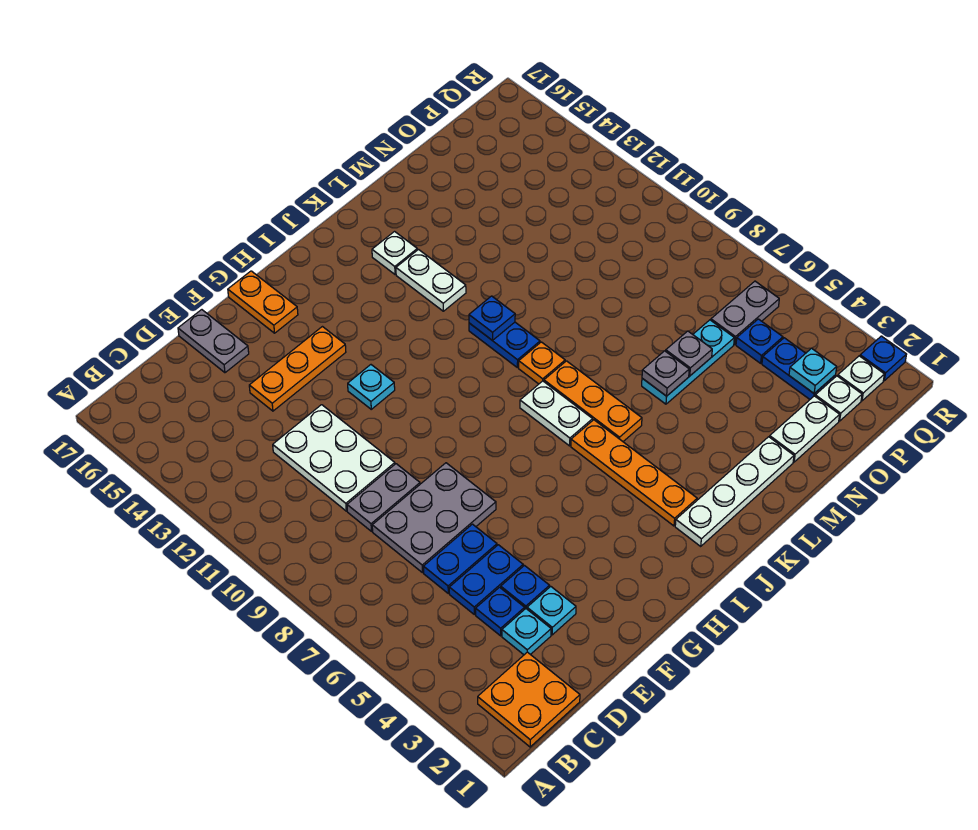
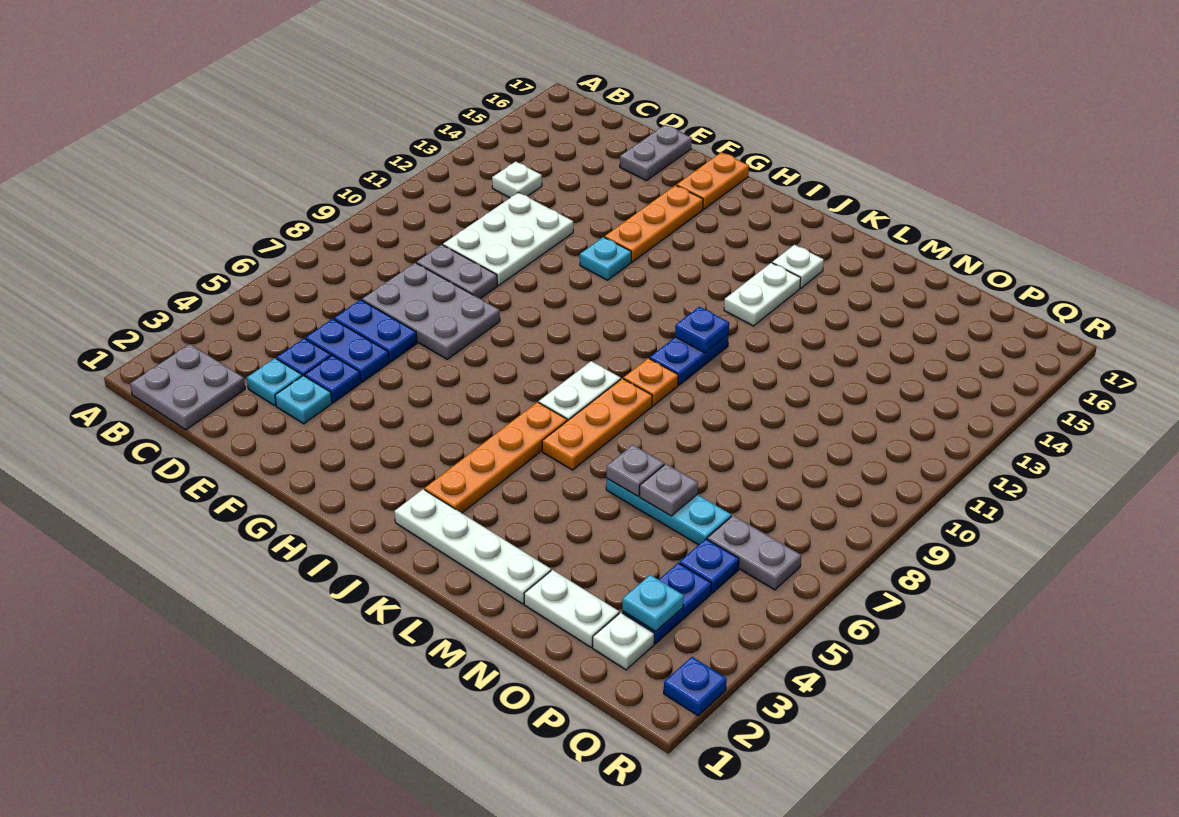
orange plate B1:C2 level 1 -> grey plate B1:C2 level 1
orange plate E14:G14 level 1 -> orange plate G13:G15 level 1
white plate Q2 level 1 -> white plate C13 level 1

